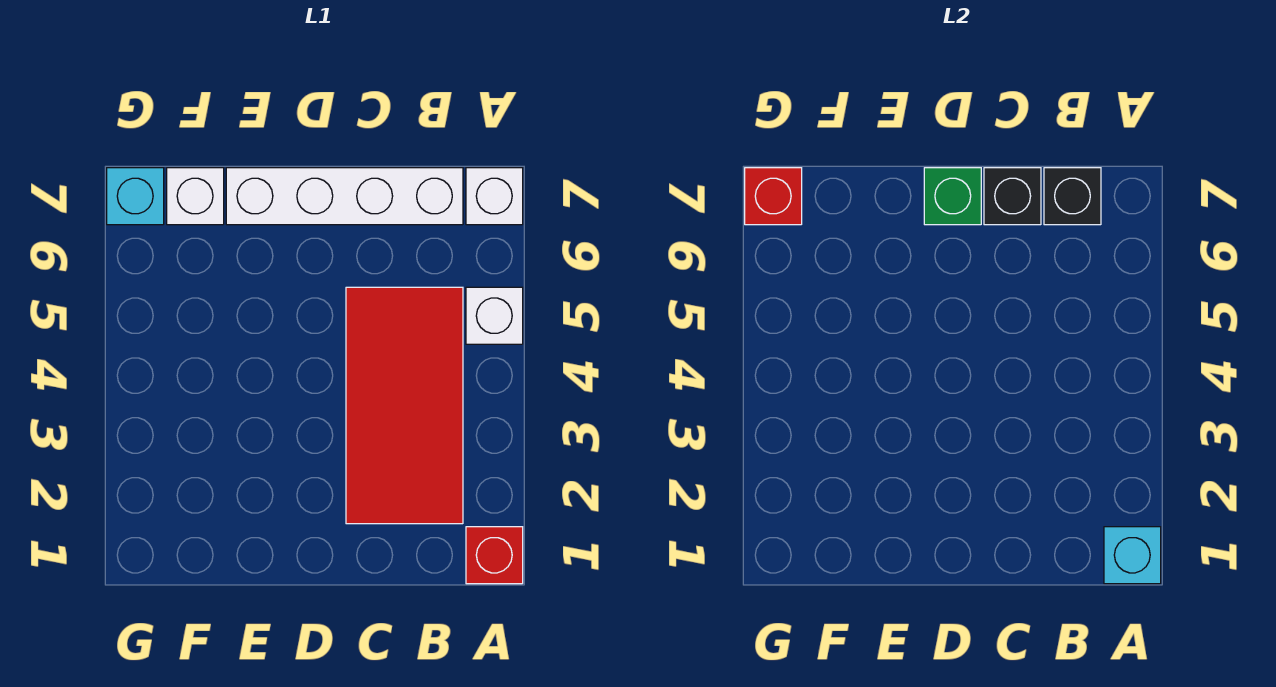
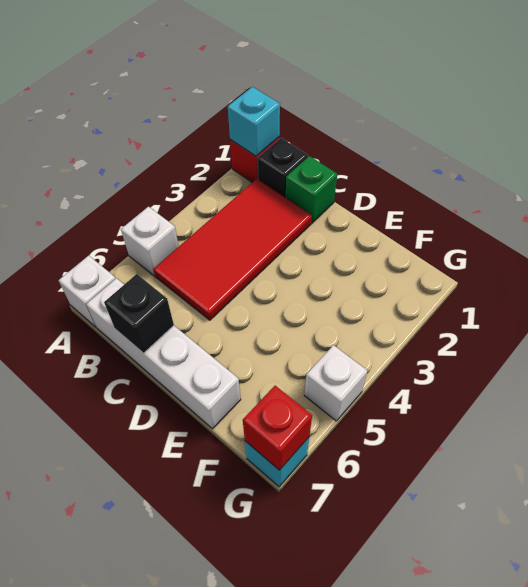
black brick B7 level 2 -> black brick B1 level 1
green brick D7 level 2 -> green brick C1 level 1
white brick F7 level 1 -> white brick G5 level 1

